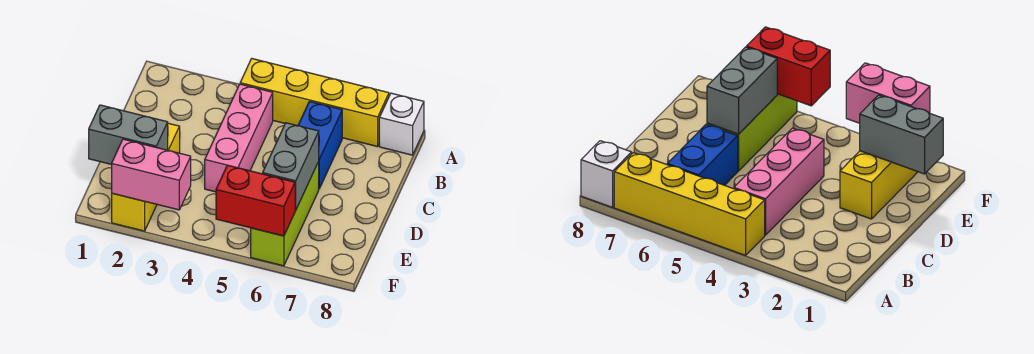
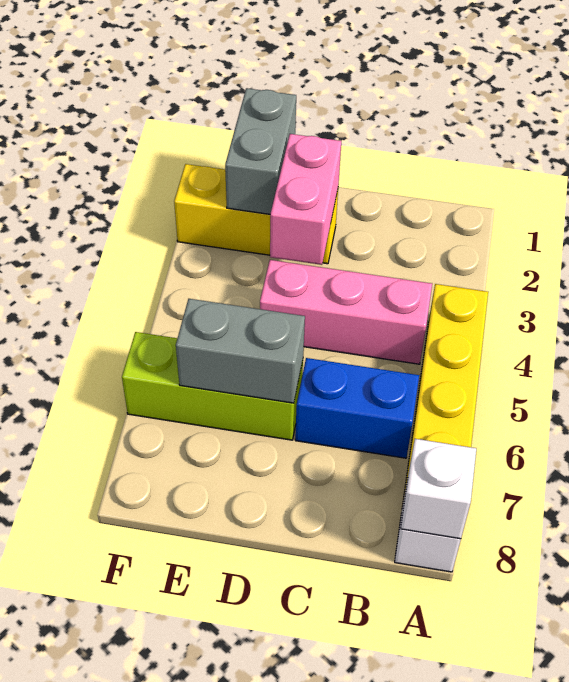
none -> white brick A8 level 2
pink brick F2:F3 level 2 -> pink brick D2:D3 level 2
red brick F5:F6 level 2 -> none

